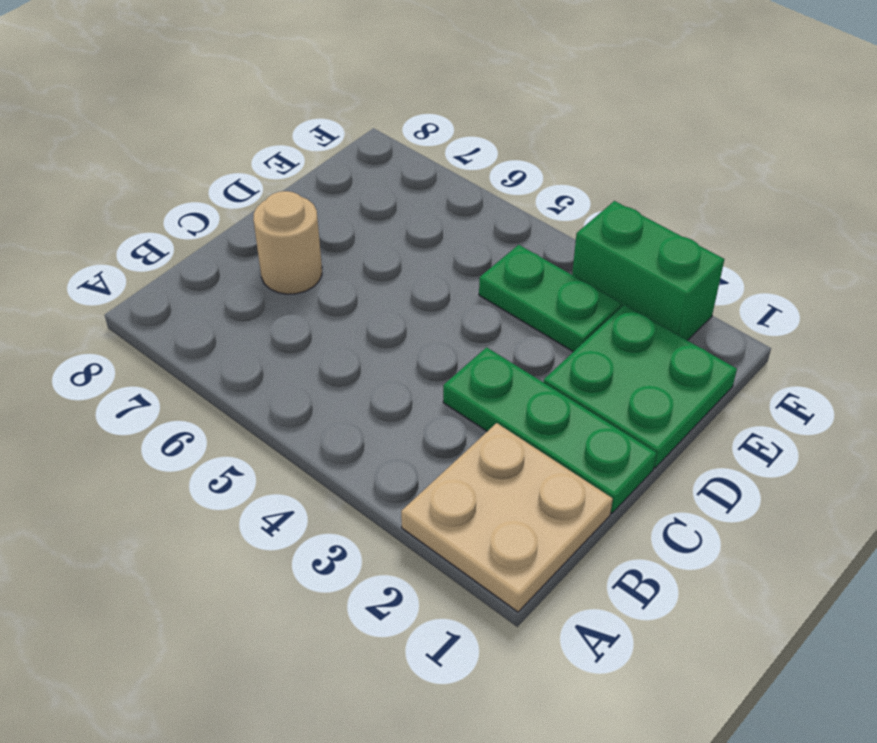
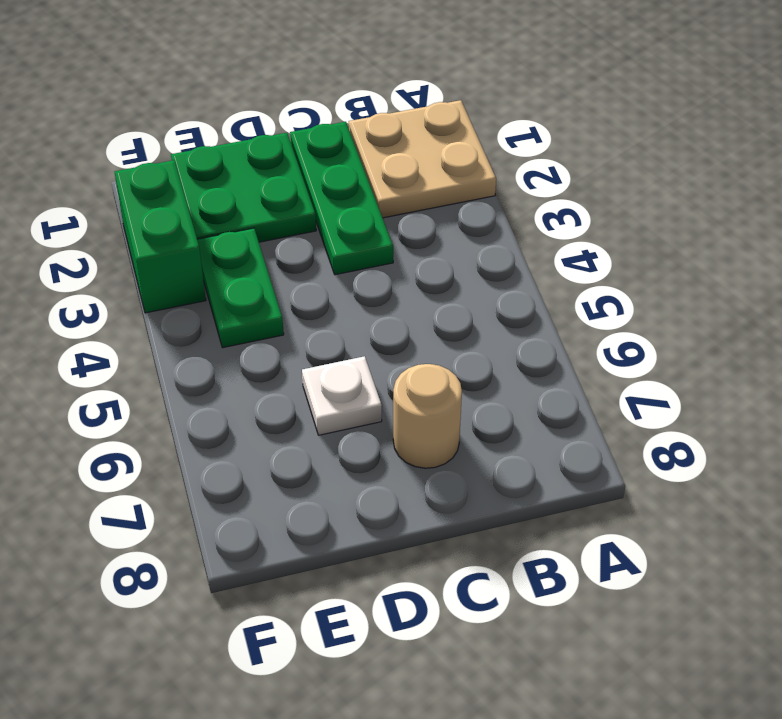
none -> white plate D6 level 1

